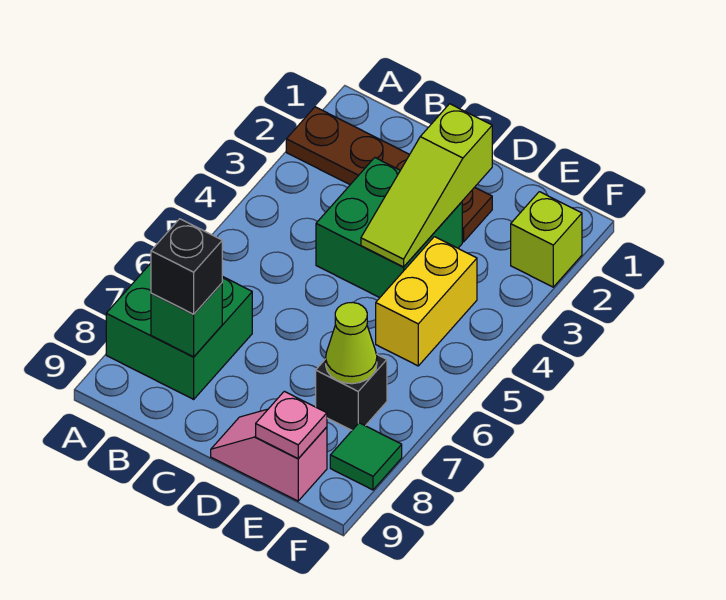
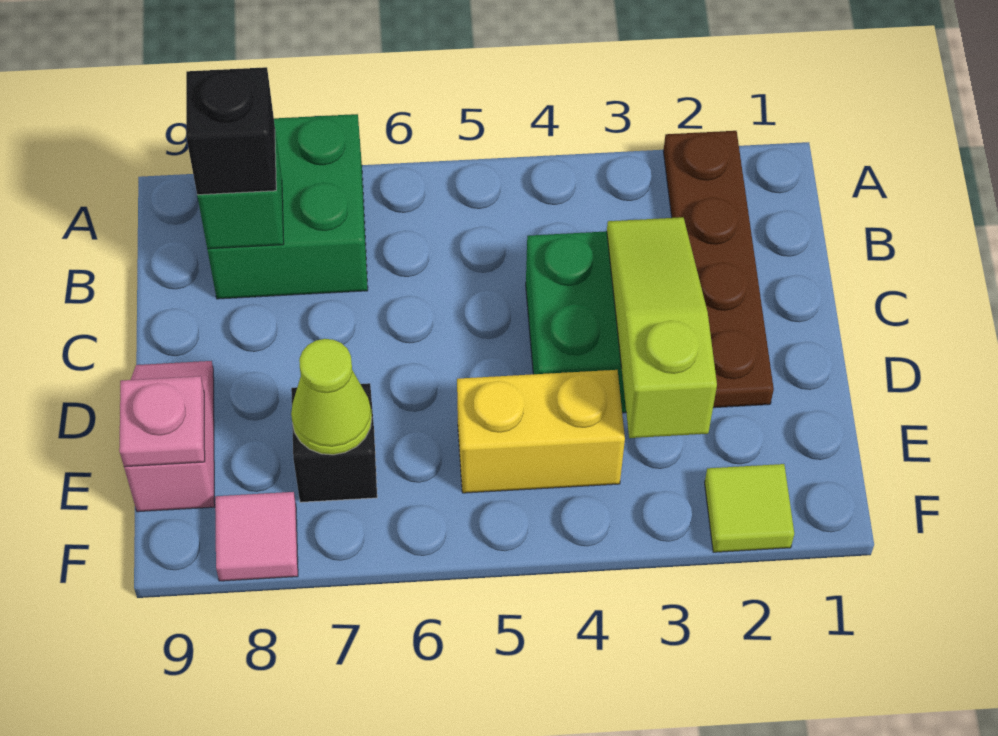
lime slope D2:D4 level 2 top 2 -> lime slope C3:E3 level 2 top E
lime brick F2 level 1 -> lime tile F2 level 1
green tile F8 level 1 -> pink tile F8 level 1

